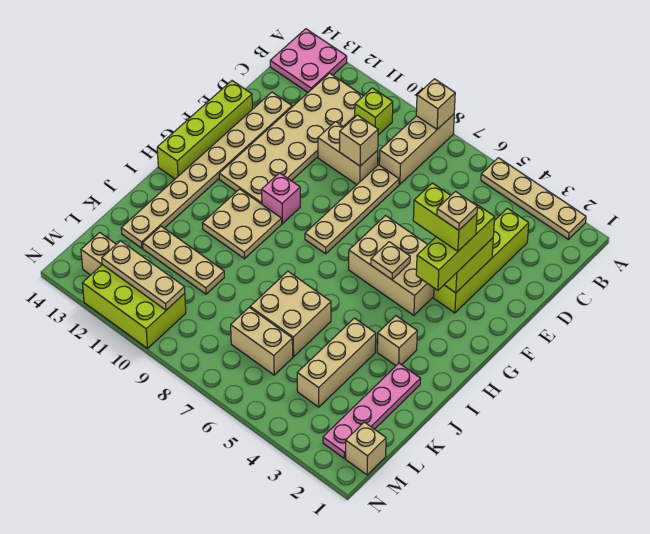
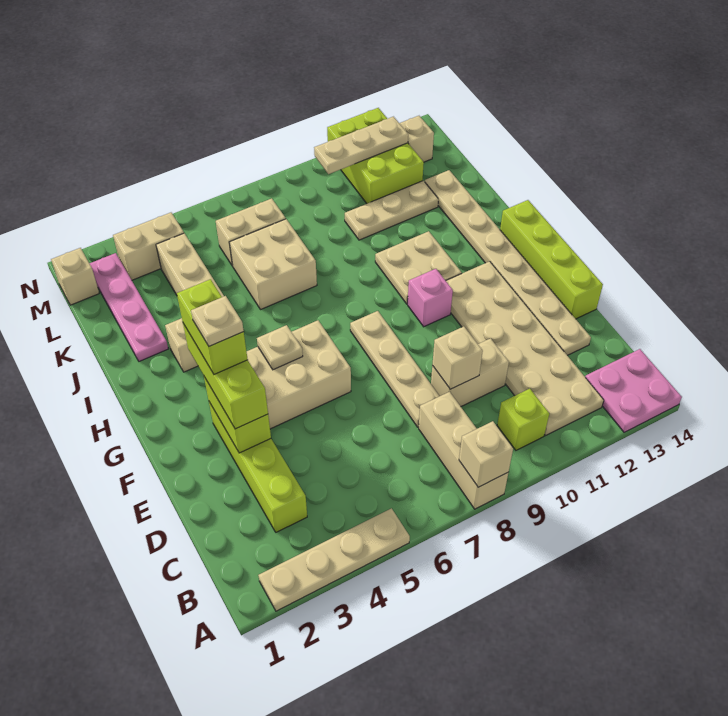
lime brick F3:F4 level 4 -> lime brick F3:G3 level 4
none -> tan brick M3:M4 level 1
lime brick M10:N12 level 1 -> lime brick L11:N12 level 1

